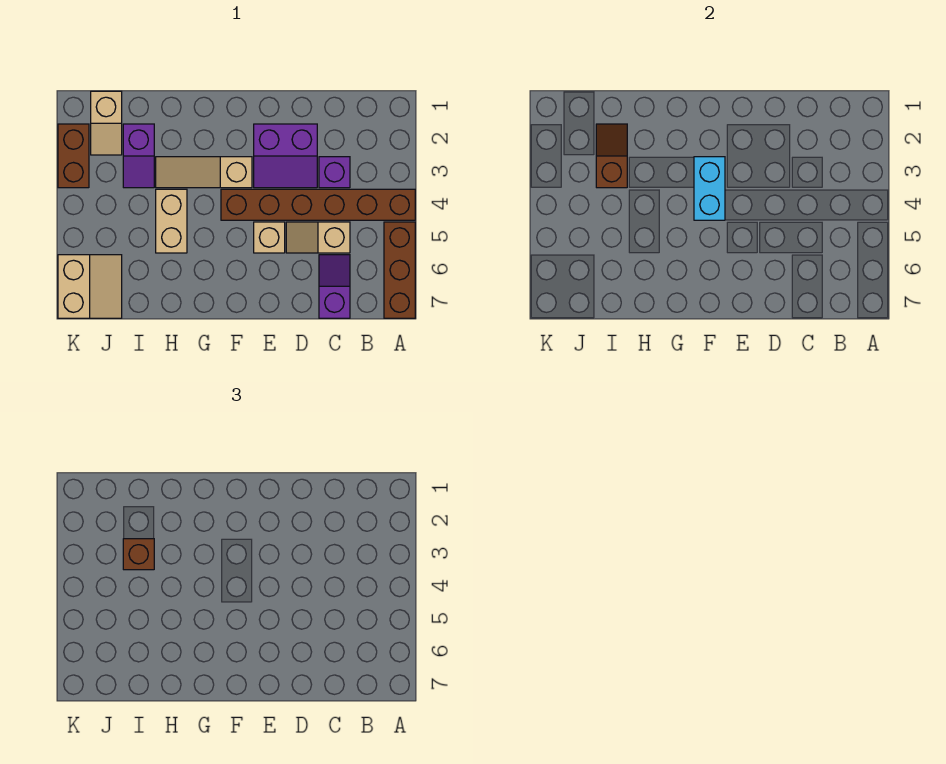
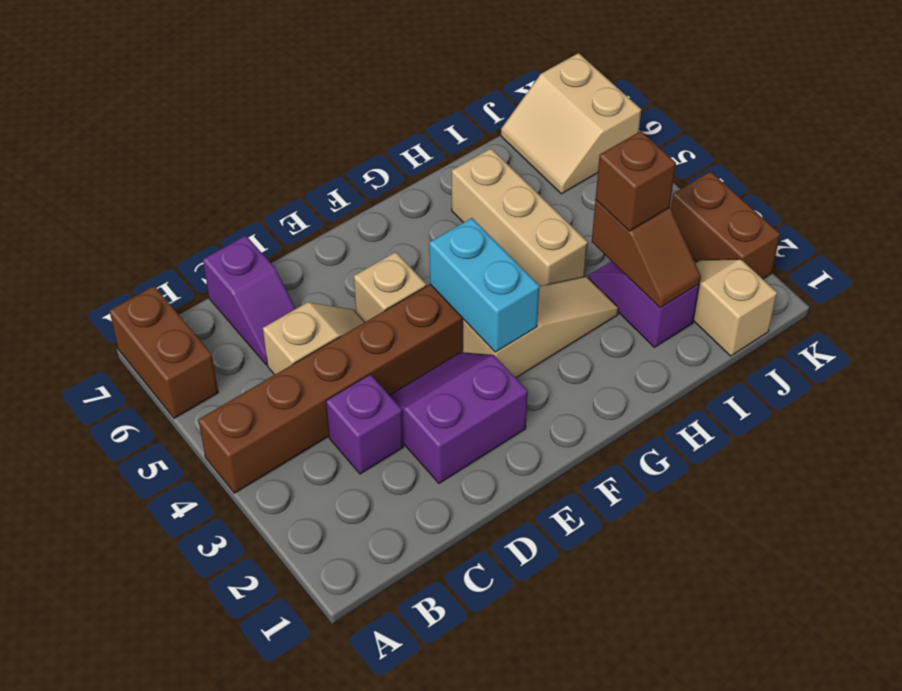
brown brick A5:A7 level 1 -> brown brick A6:A7 level 1
tan brick H4:H5 level 1 -> tan brick H4:H6 level 1

